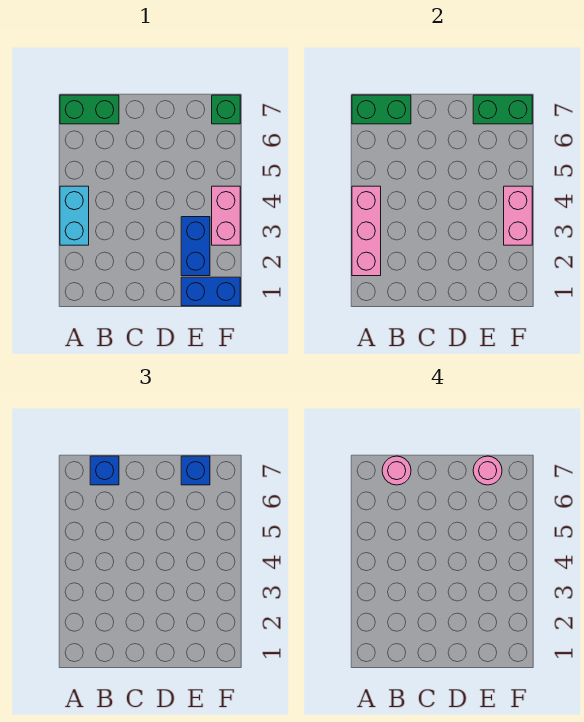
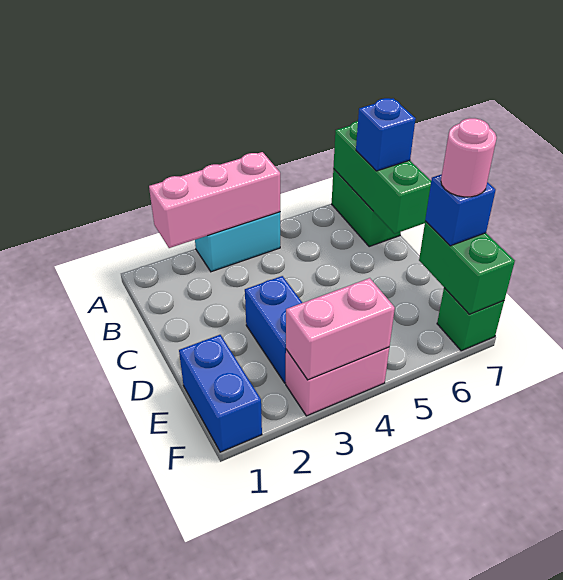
green brick A7:B7 level 2 -> green brick A7:C7 level 2
pink round brick B7 level 4 -> none
blue brick E2:E3 level 1 -> blue brick D3:E3 level 1

